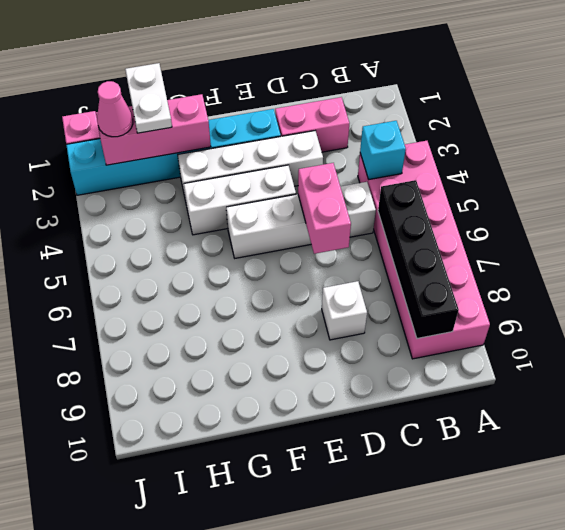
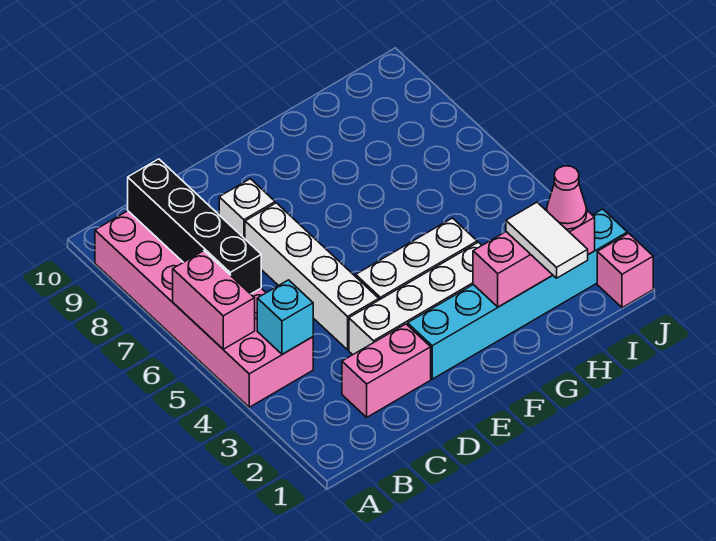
white brick C5:F5 level 1 -> white brick D4:D7 level 1
pink brick D5:D6 level 2 -> pink brick A5:A6 level 2
white plate H1:H2 level 3 -> white tile H1:H2 level 3

